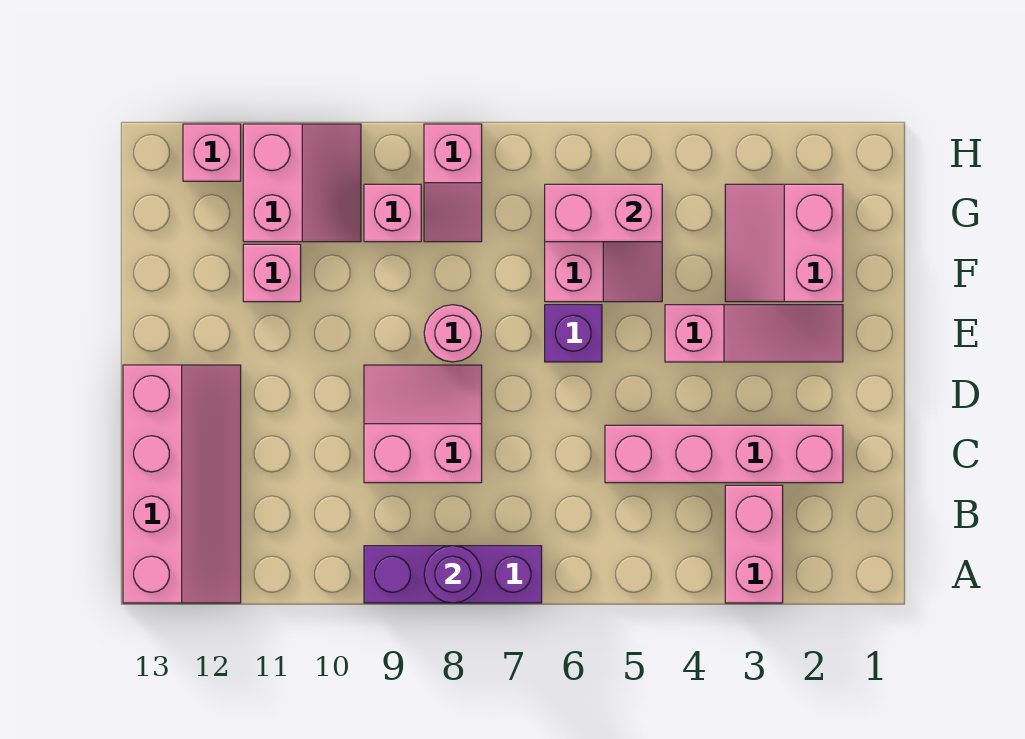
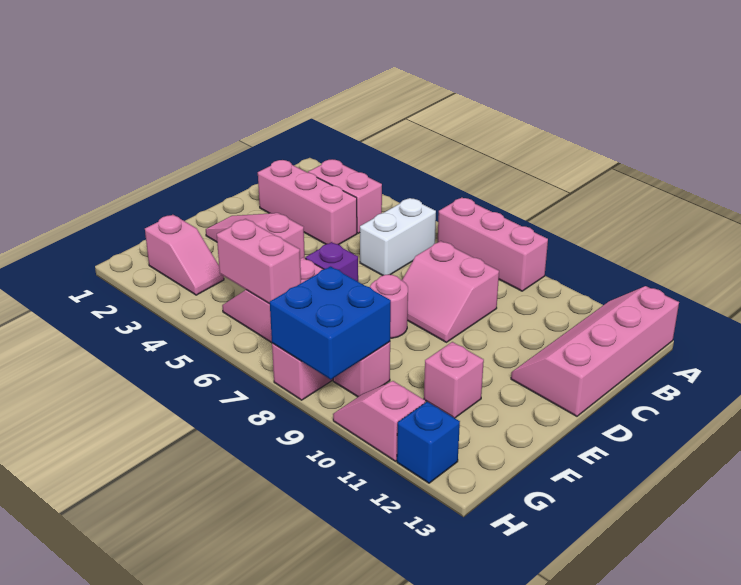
pink brick A3:B3 level 1 -> pink brick B3:B4 level 1
purple brick A7:A9 level 1 -> pink brick A7:A9 level 1
purple round brick A8 level 2 -> none
none -> white brick B6:C6 level 1
pink brick C2:C5 level 1 -> pink brick C2:C4 level 1
pink slope F2:G3 level 1 top 2 -> pink slope G2:G3 level 1 top 2
none -> blue brick G8:H9 level 2
pink slope G10:H11 level 1 top 11 -> pink slope H10:H11 level 1 top 11
pink brick H12 level 1 -> blue brick H12 level 1

